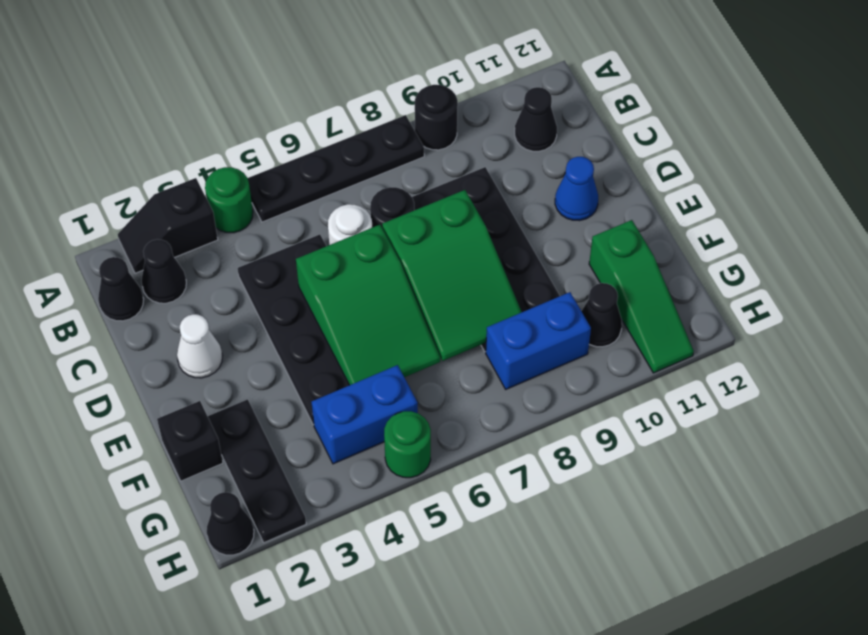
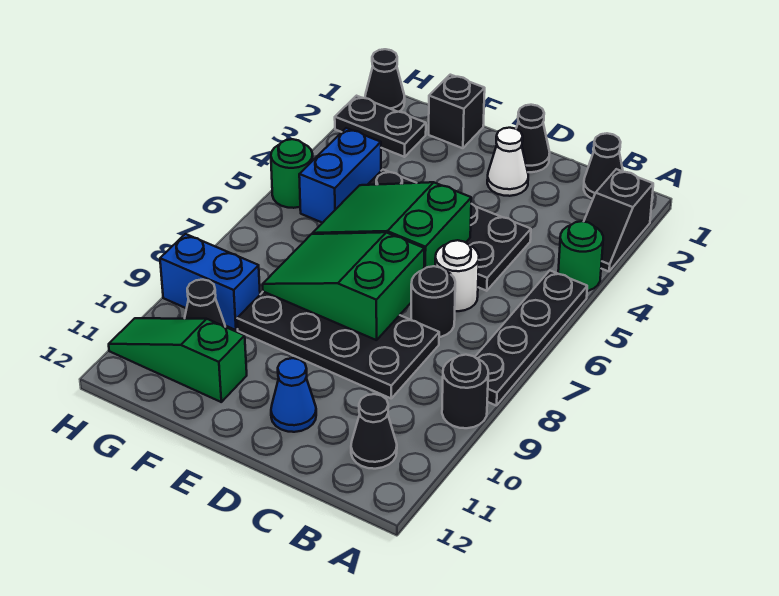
black slope A2:A3 level 1 top 3 -> black slope A2:A3 level 1 top 2
black cone B2 level 1 -> black cone D1 level 1
black plate F2:H2 level 1 -> black plate G2:H2 level 1
blue brick G8:G9 level 1 -> blue brick G9:H9 level 1

